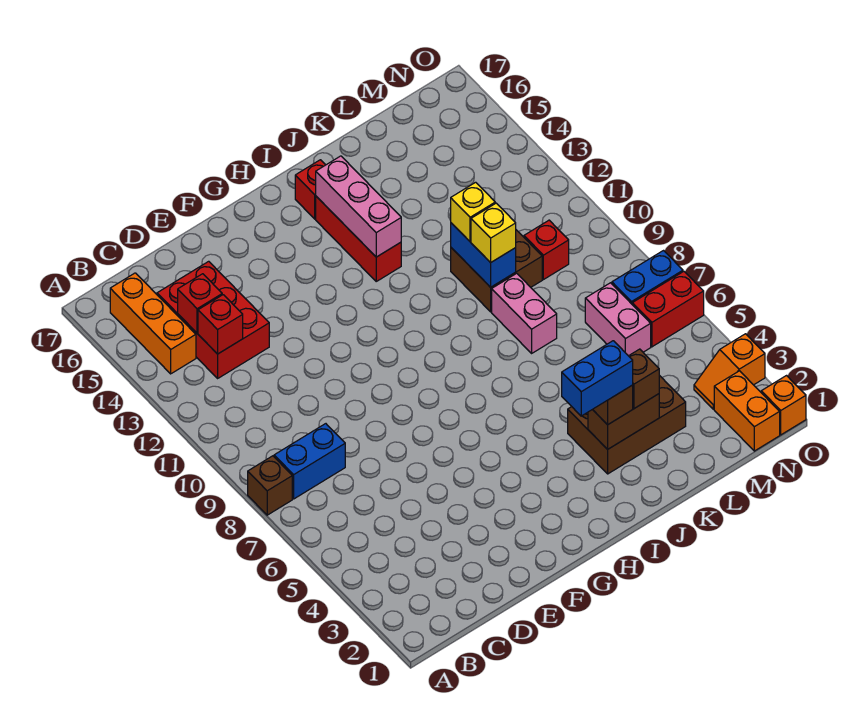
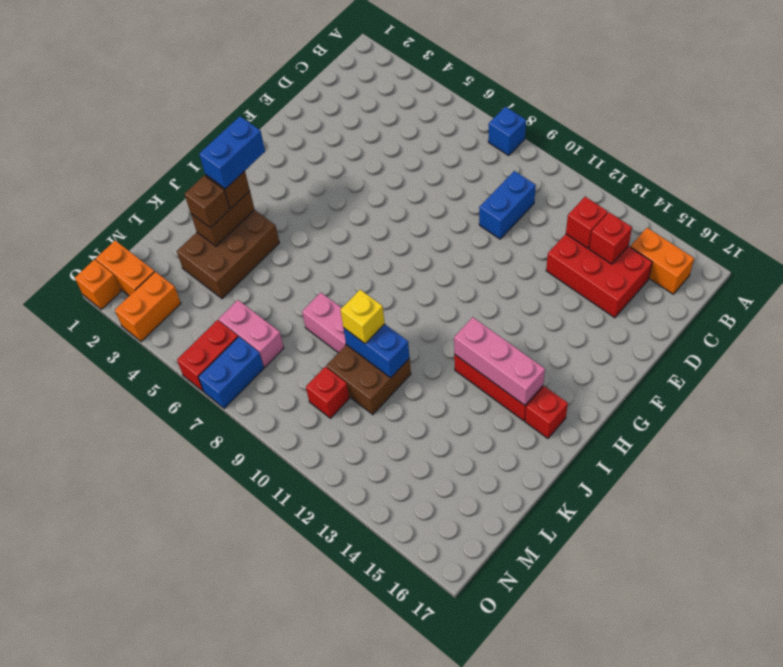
brown brick A8 level 1 -> blue brick A8 level 1
blue brick B8:C8 level 1 -> blue brick C10:D10 level 1
orange brick B14:B16 level 1 -> orange brick B15:B16 level 1
yellow brick K11 level 3 -> none
orange slope N3:O3 level 1 top O -> orange brick N3:O3 level 1

